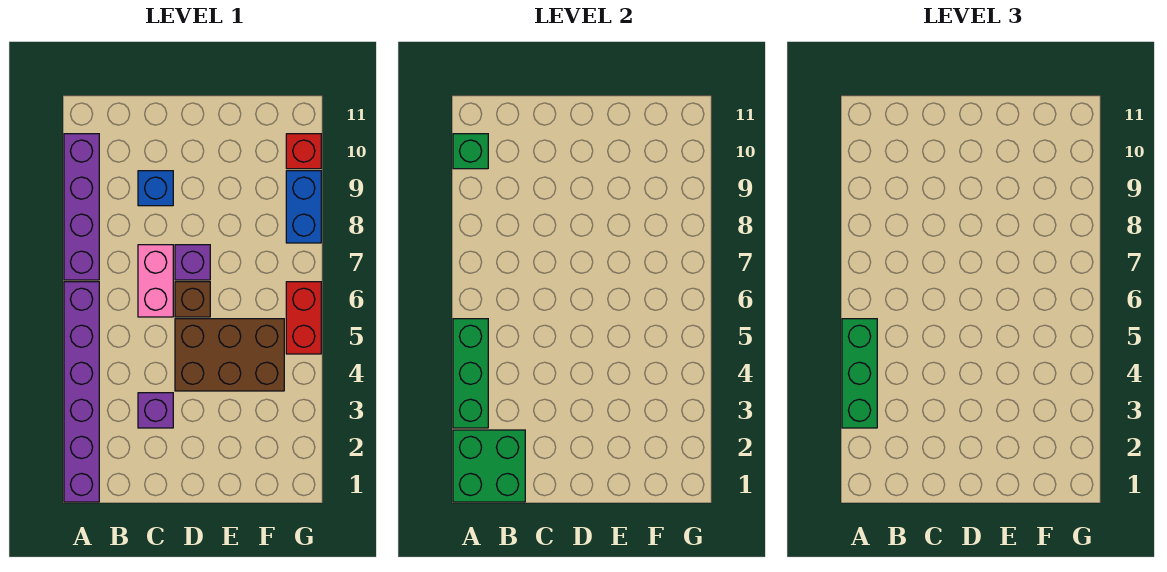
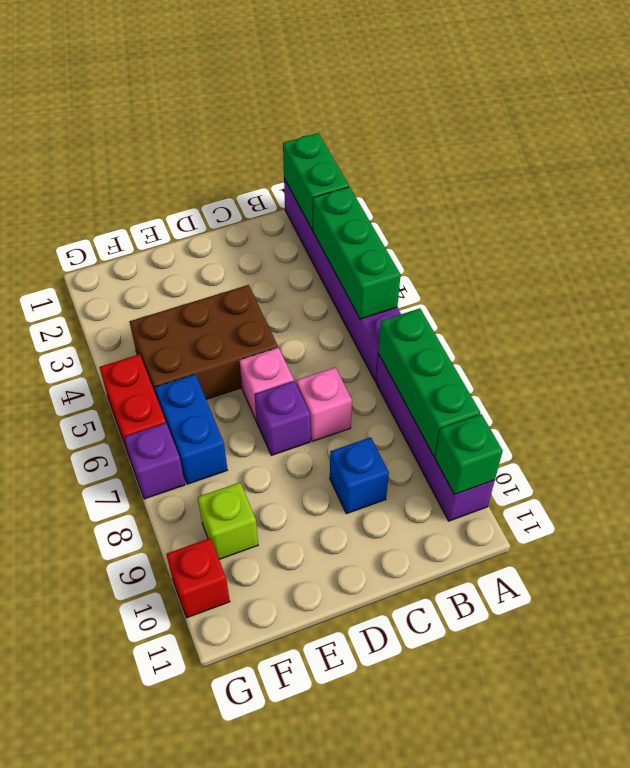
green brick A1:B2 level 2 -> green brick A1:A2 level 2
green brick A3:A5 level 3 -> green brick A7:A9 level 2
purple brick C3 level 1 -> purple brick G7 level 1
pink brick C6:C7 level 1 -> pink brick C7 level 1
brown brick D6 level 1 -> pink brick D6 level 1
none -> lime brick F9 level 1
blue brick G8:G9 level 1 -> blue brick F6:F7 level 1

